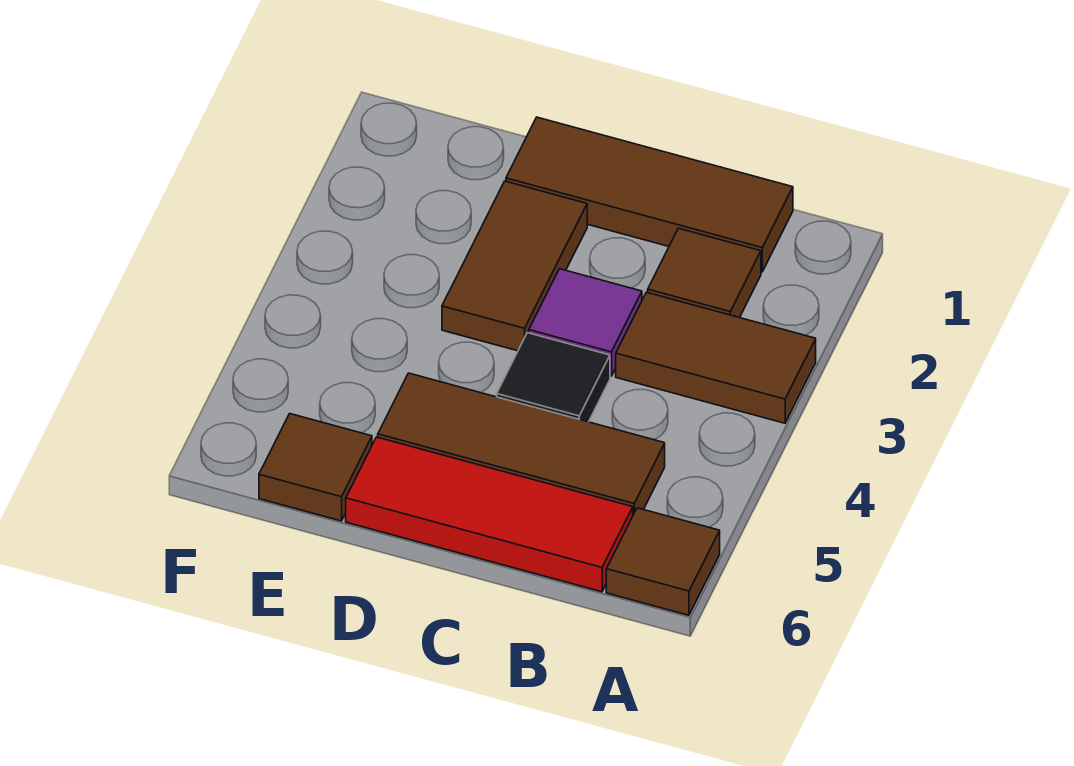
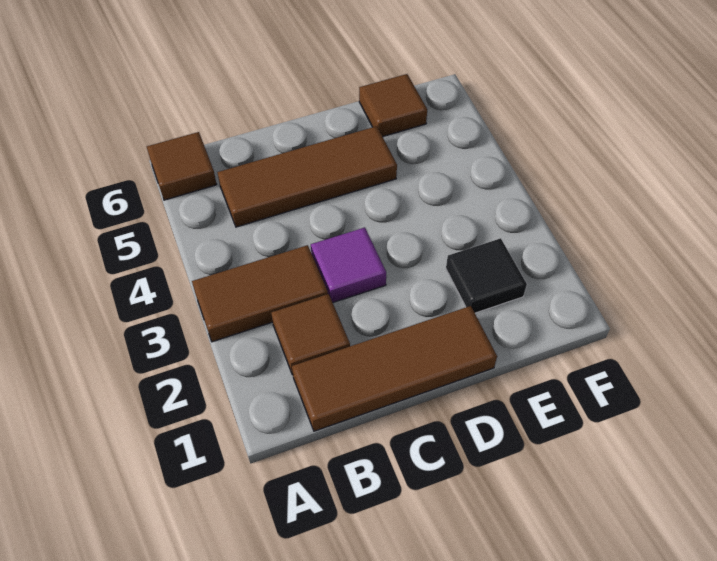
red tile B6:D6 level 1 -> none
black tile C4 level 1 -> black tile E2 level 1
brown tile D2:D3 level 1 -> none

